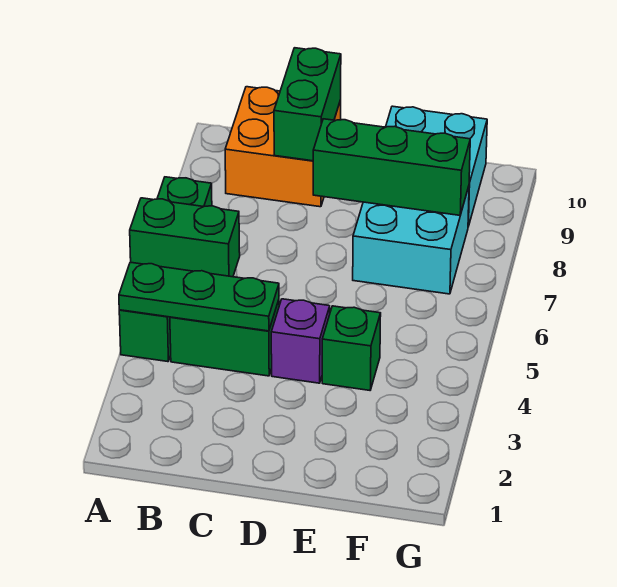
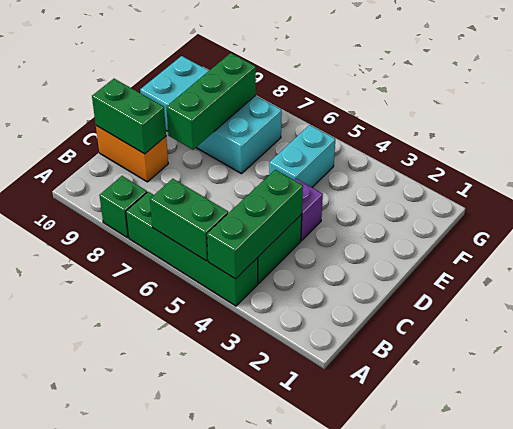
green plate A4:C4 level 2 -> green brick A4:C4 level 2
green brick A5:B5 level 2 -> green brick A5:A6 level 2
orange brick B9:C10 level 1 -> orange brick C9:C10 level 1
green brick E4 level 1 -> green brick A8 level 1
none -> cyan brick E5:F5 level 1

